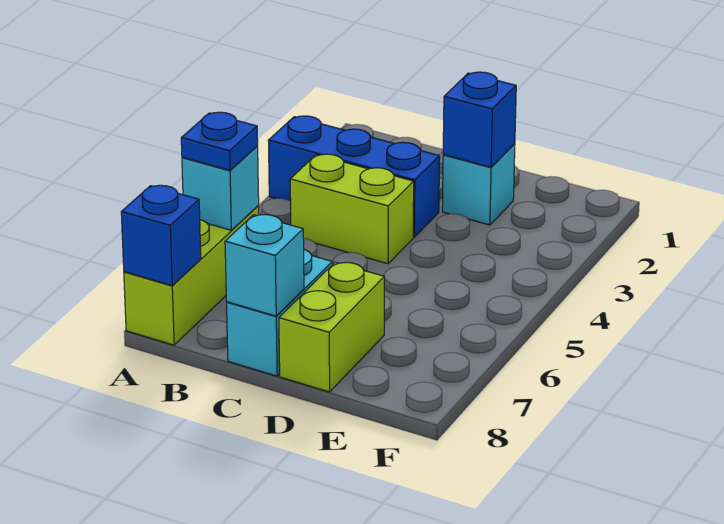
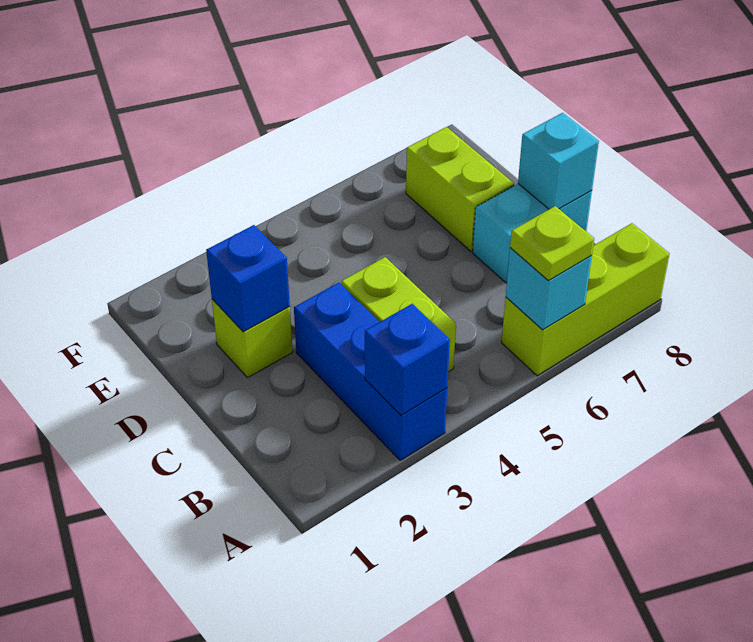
blue plate A6 level 3 -> lime plate A6 level 3
blue brick A8 level 2 -> blue brick A3 level 2
cyan brick D2 level 1 -> lime brick D2 level 1
lime brick D7:D8 level 1 -> lime brick D7:E7 level 1

